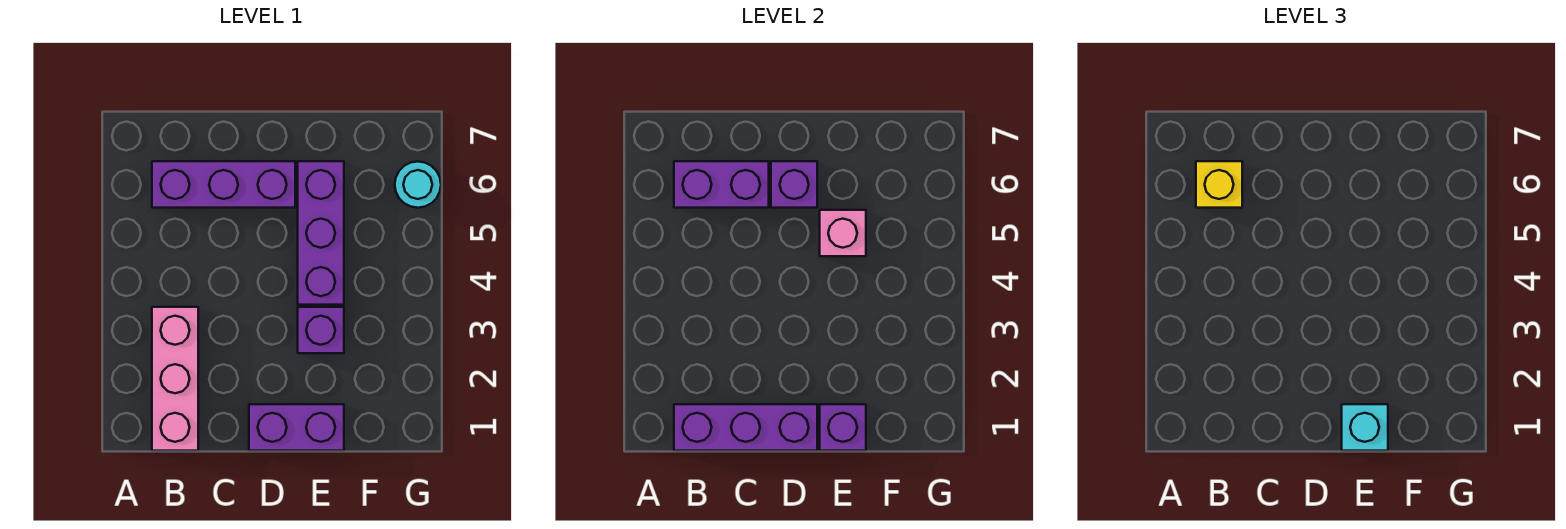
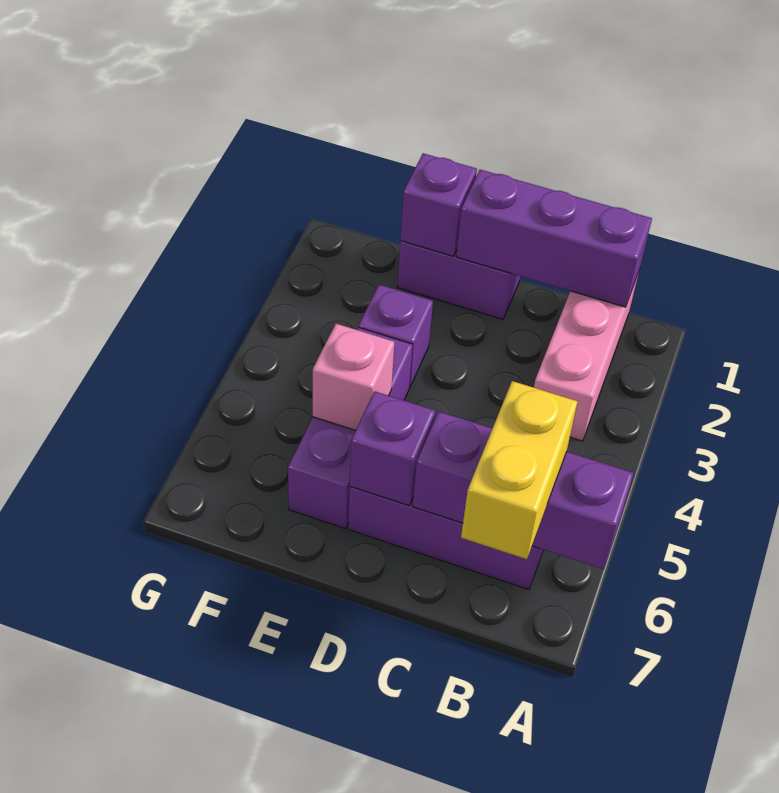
purple brick B6:C6 level 2 -> purple brick A6:C6 level 2
yellow brick B6 level 3 -> yellow brick B6:B7 level 3
cyan brick E1 level 3 -> none
cyan round brick G6 level 1 -> none

